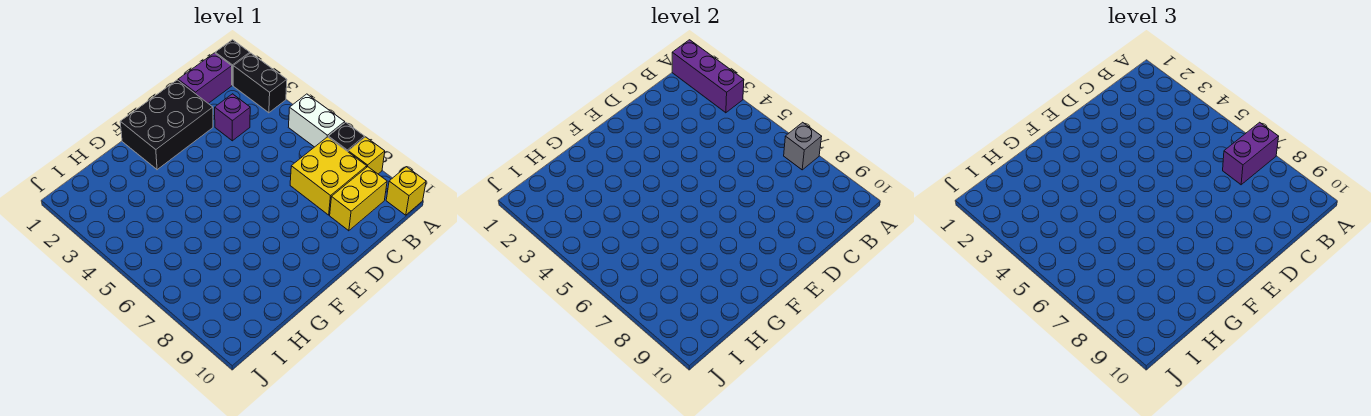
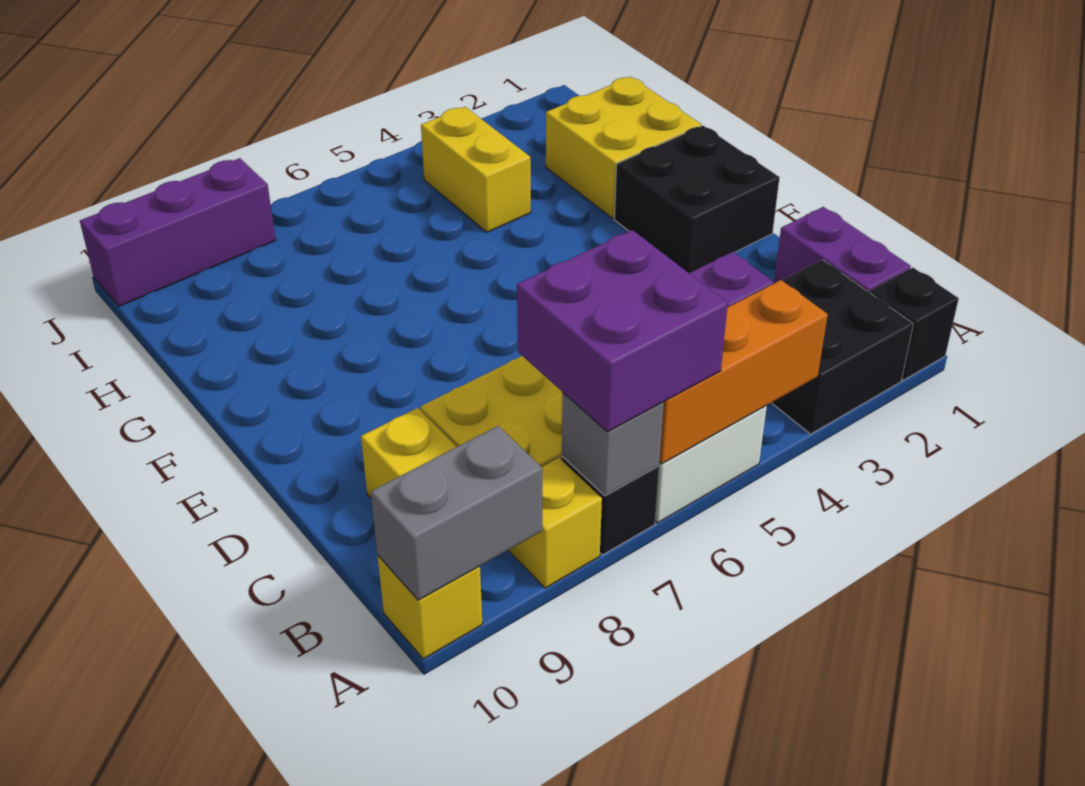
purple brick A1:A3 level 2 -> purple brick J8:J10 level 1
black brick A2:A3 level 1 -> black brick A2:B3 level 1
none -> orange brick A4:A6 level 2
purple brick A7:B7 level 3 -> purple brick A6:B7 level 3
none -> grey brick A9:A10 level 2
black brick D1:F2 level 1 -> black brick E1:F2 level 1
none -> yellow brick G1:H2 level 1
none -> yellow brick H4:I4 level 1

